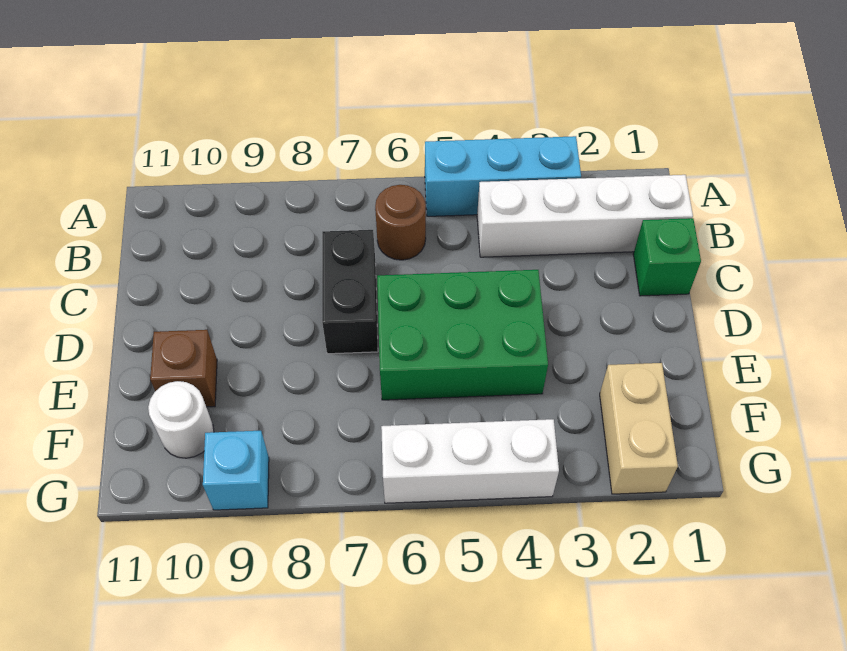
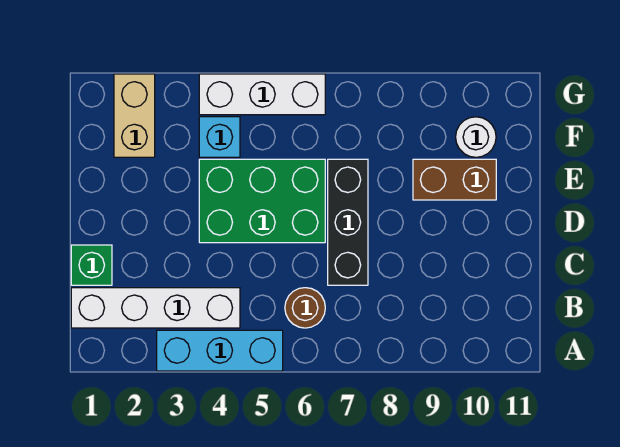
black brick C7:D7 level 1 -> black brick C7:E7 level 1
brown brick E10 level 1 -> brown brick E9:E10 level 1
cyan brick G9 level 1 -> cyan brick F4 level 1

